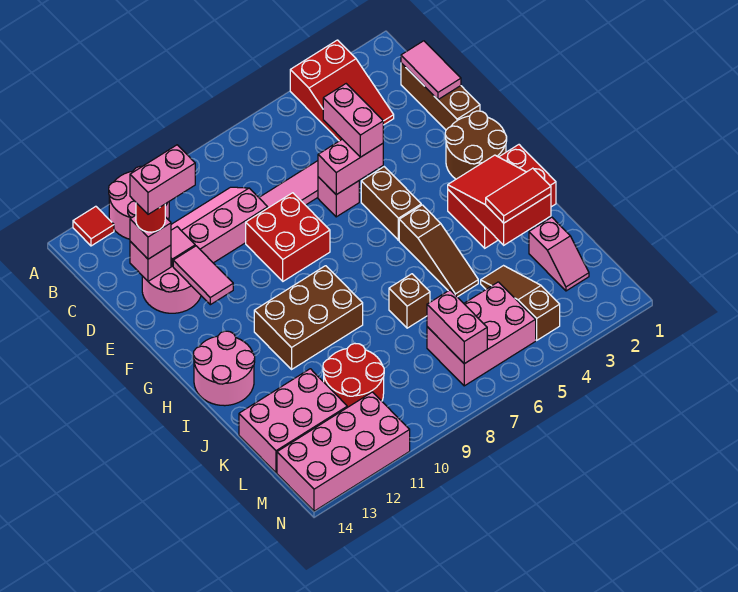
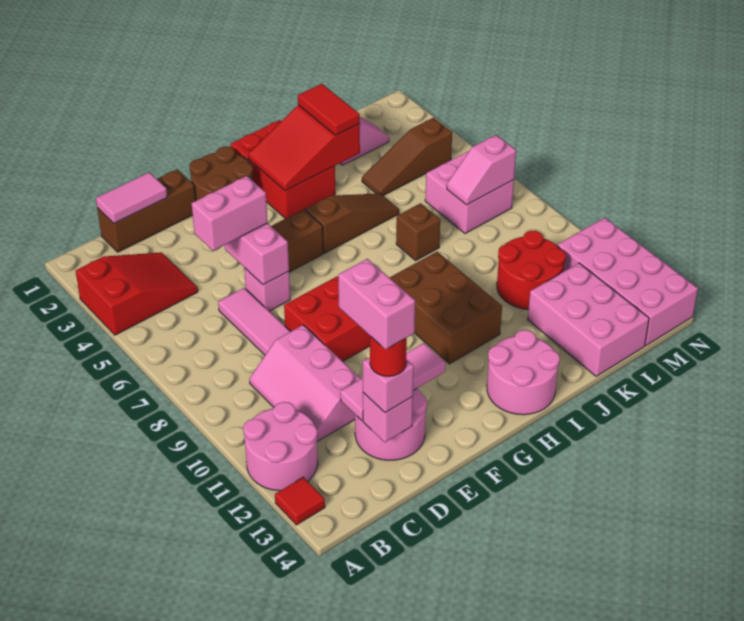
pink brick L5:M7 level 1 -> pink brick L6:M7 level 1
pink brick L7:M7 level 2 -> pink slope L7:M7 level 2 top M

